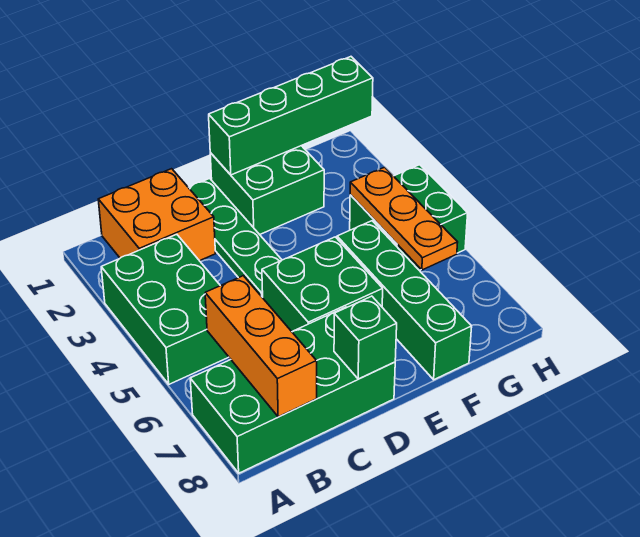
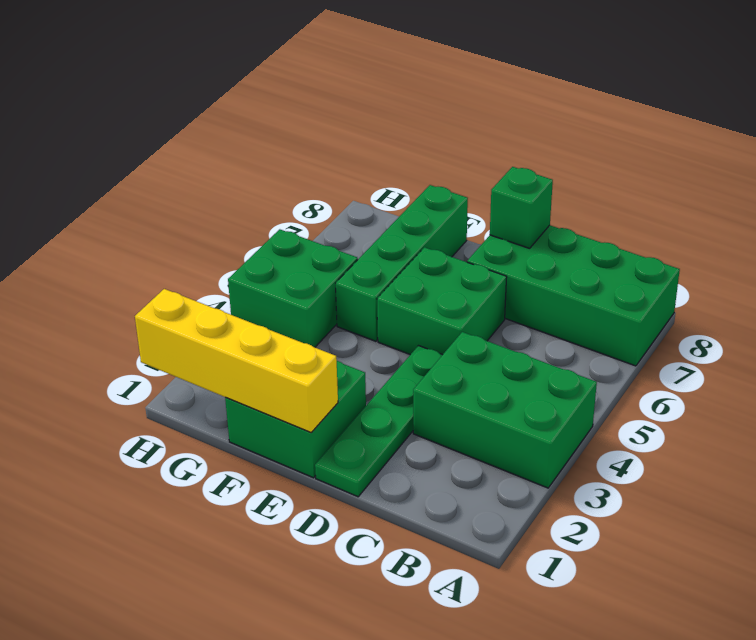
green brick A3:B5 level 1 -> green brick A3:C4 level 1
orange brick B1:C2 level 1 -> none
orange brick B6:B8 level 2 -> none
green brick E1:H1 level 2 -> yellow brick E1:H1 level 2
orange plate G4:G6 level 2 -> none

